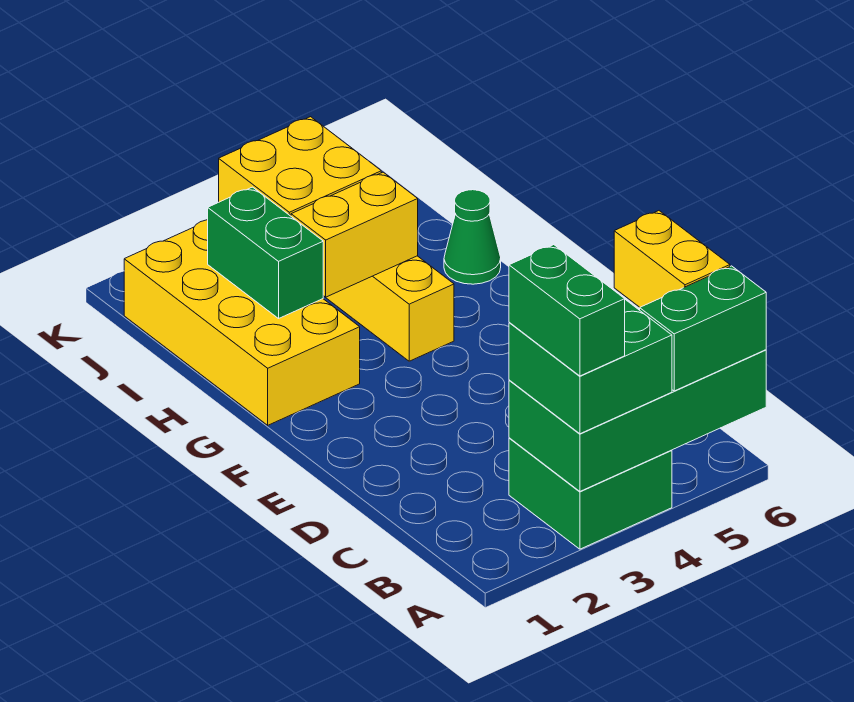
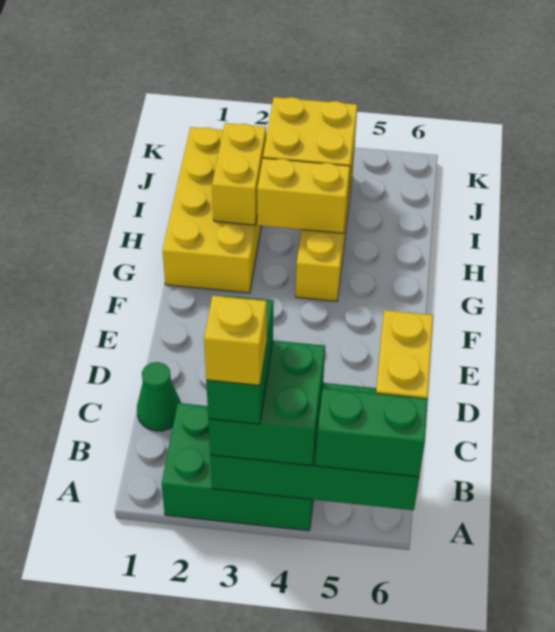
green brick A3:B4 level 1 -> green brick A2:B4 level 1
none -> yellow brick A3 level 5
green brick H2:I2 level 2 -> yellow brick H2:I2 level 2
green cone H6 level 1 -> green cone C1 level 1

